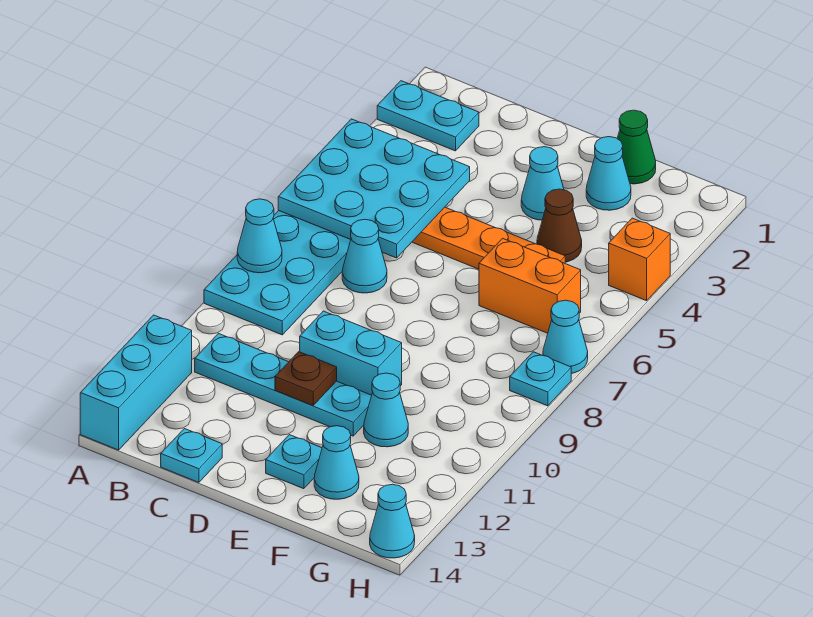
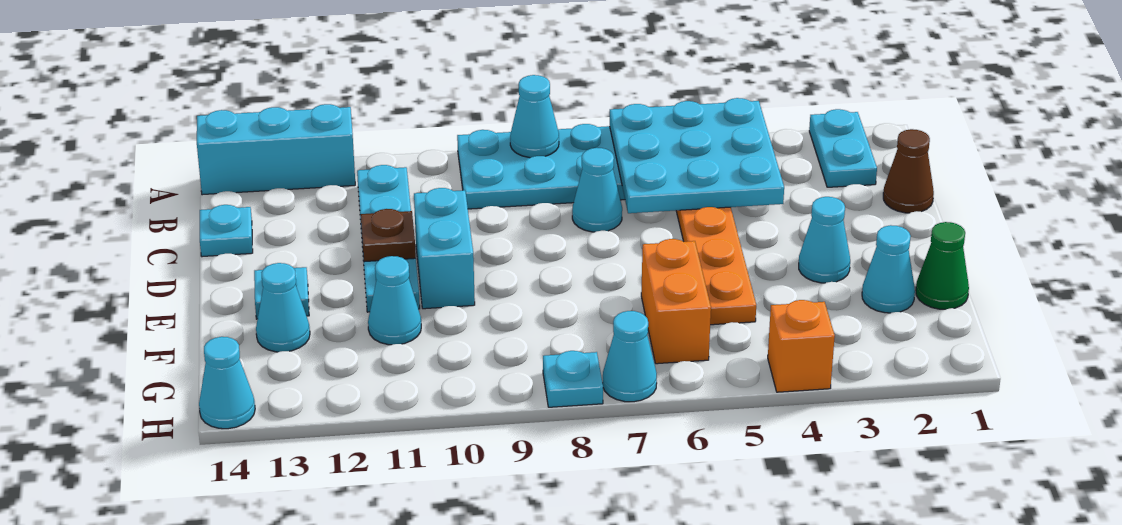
brown cone F4 level 1 -> brown cone C1 level 1

